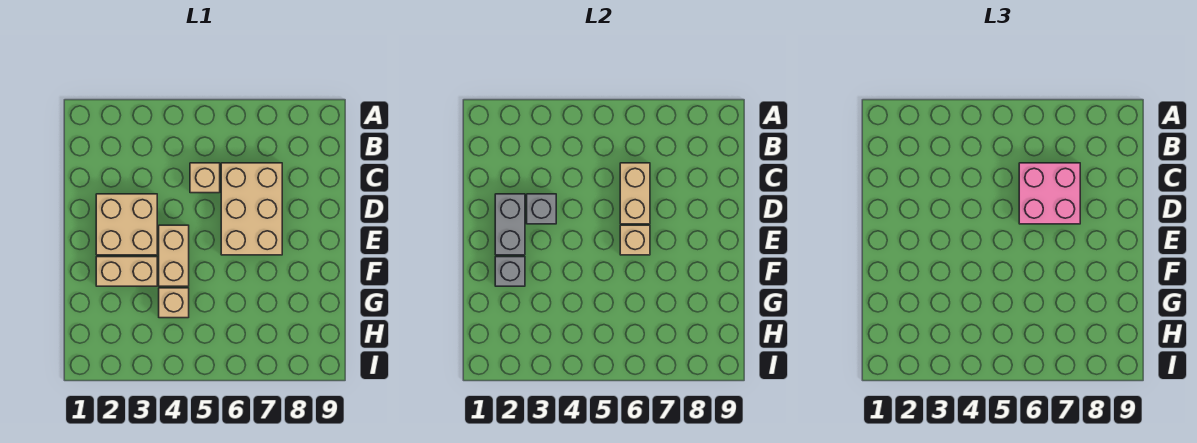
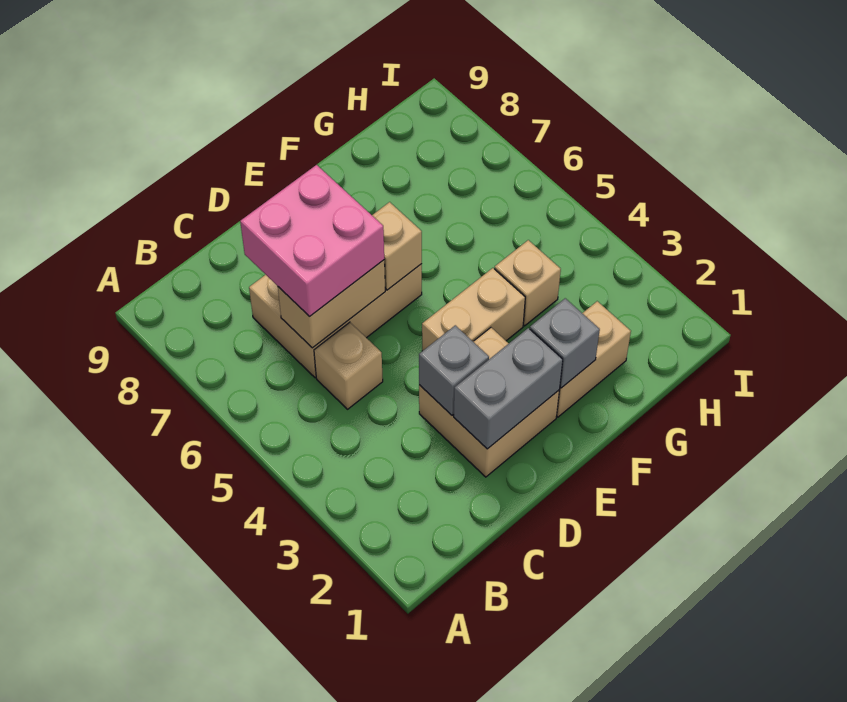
tan brick F2:F3 level 1 -> tan brick F2:G2 level 1

